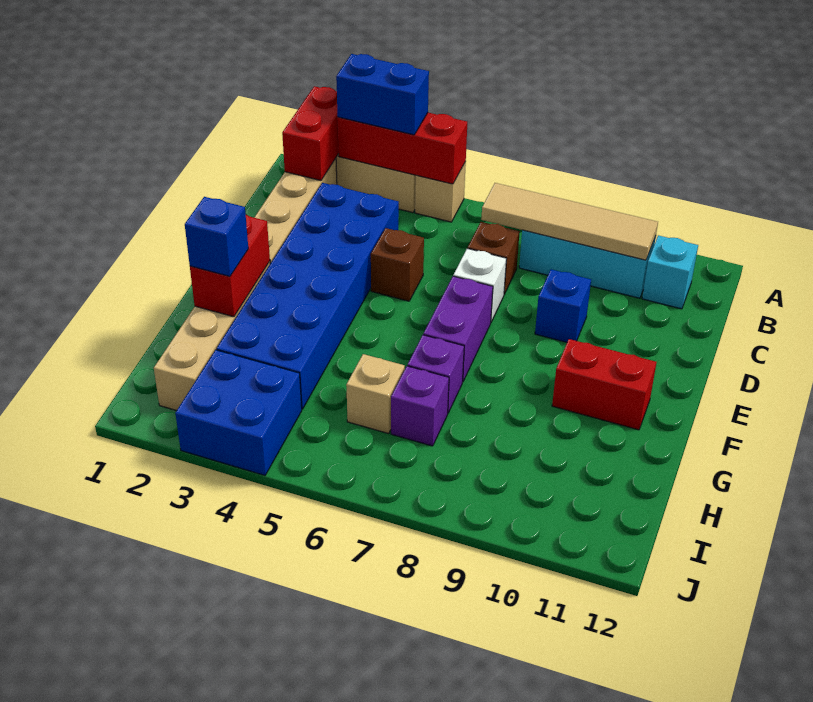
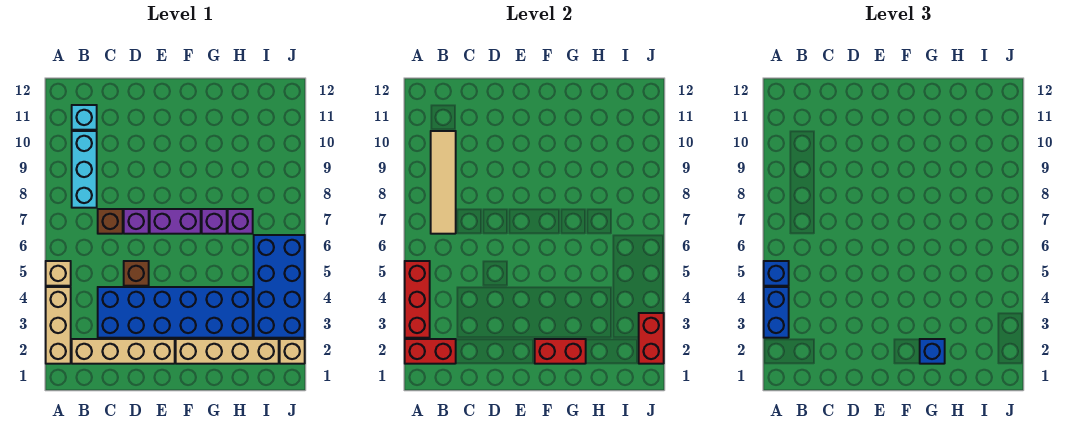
white brick D7 level 1 -> purple brick D7 level 1
blue brick D9 level 1 -> blue brick A5 level 3
red brick F10:F11 level 1 -> red brick J2:J3 level 2
tan brick H6 level 1 -> tan brick J2 level 1
blue brick I3:J4 level 1 -> blue brick I3:J6 level 1

